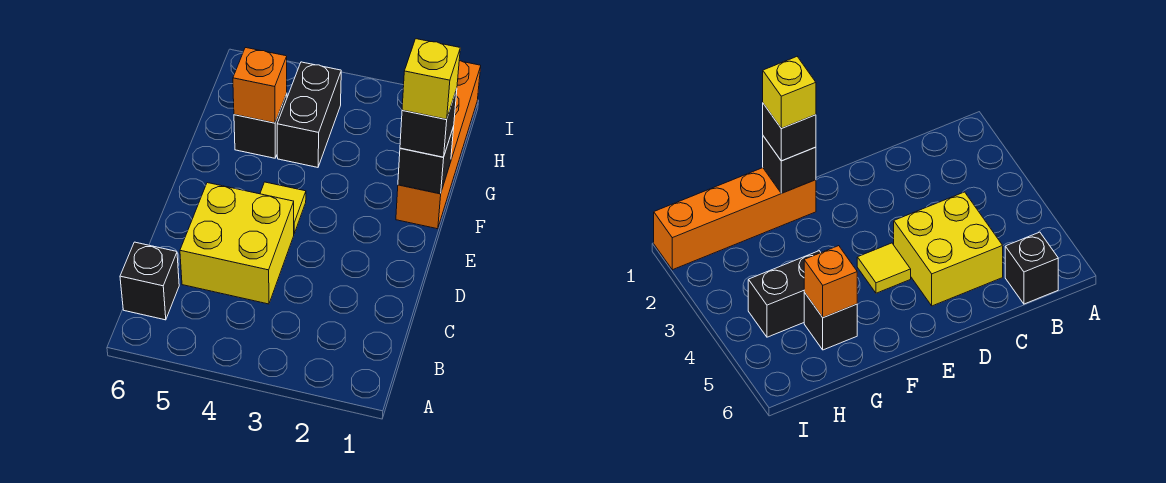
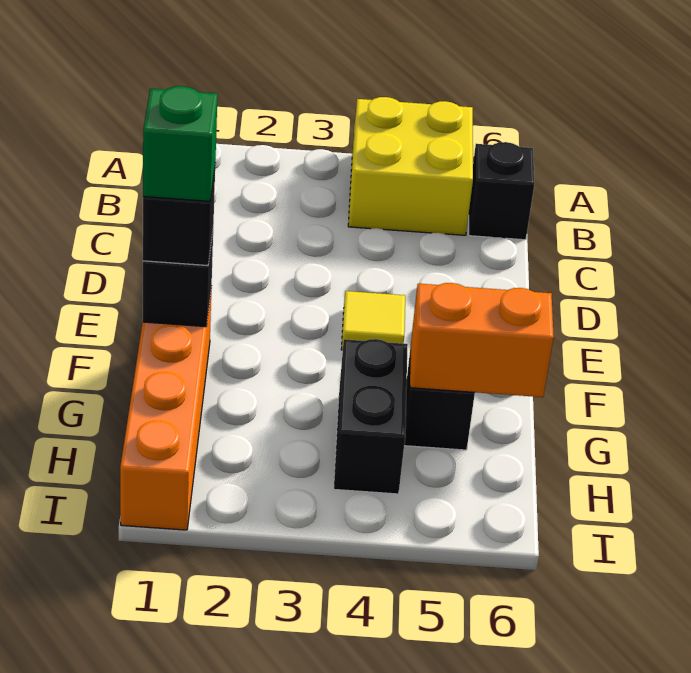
yellow brick C4:D5 level 1 -> yellow brick A4:B5 level 1
yellow brick F1 level 4 -> green brick F1 level 4
orange brick G5 level 2 -> orange brick G5:G6 level 2

